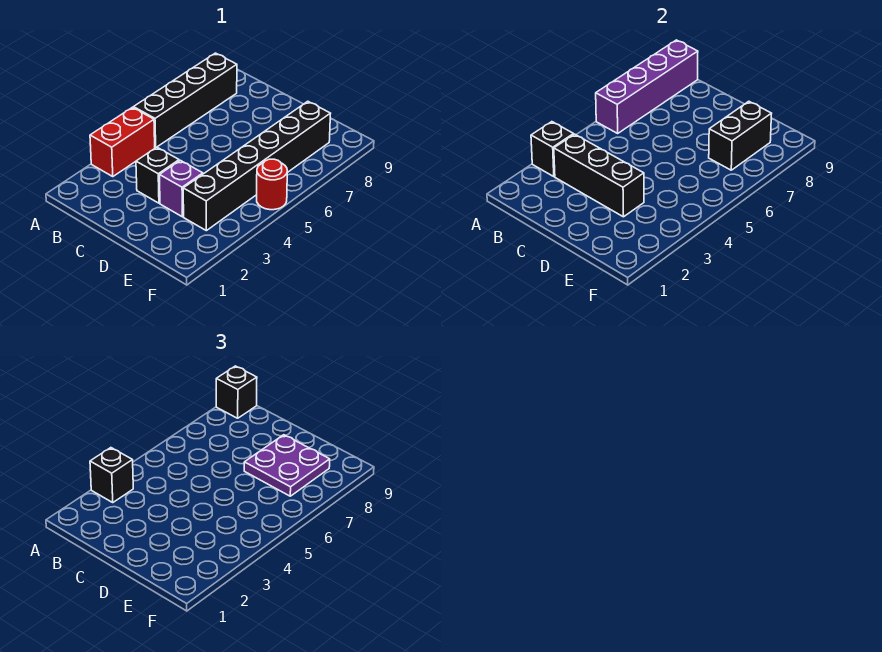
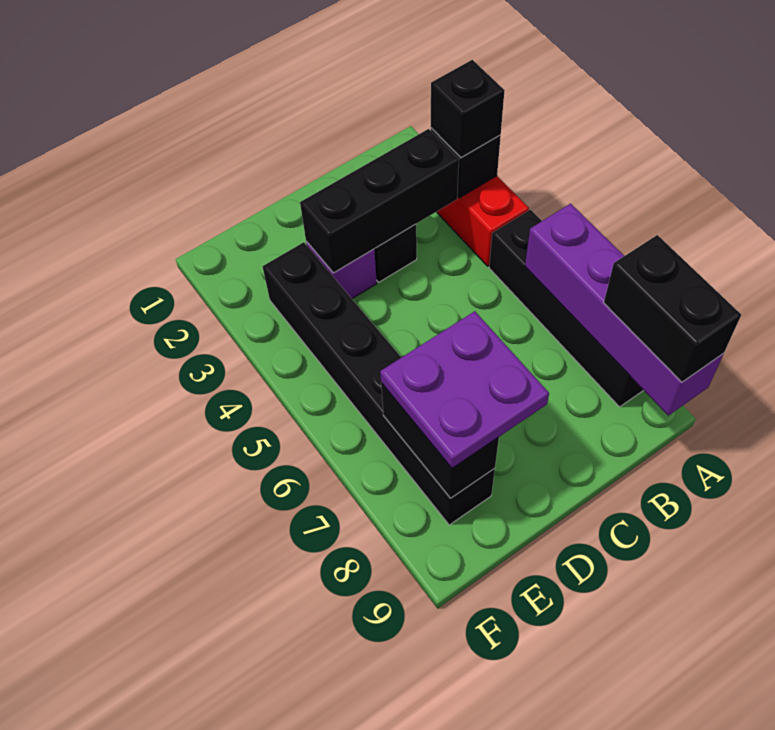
black brick A9 level 3 -> black brick A8:A9 level 3
red round brick F5 level 1 -> none

